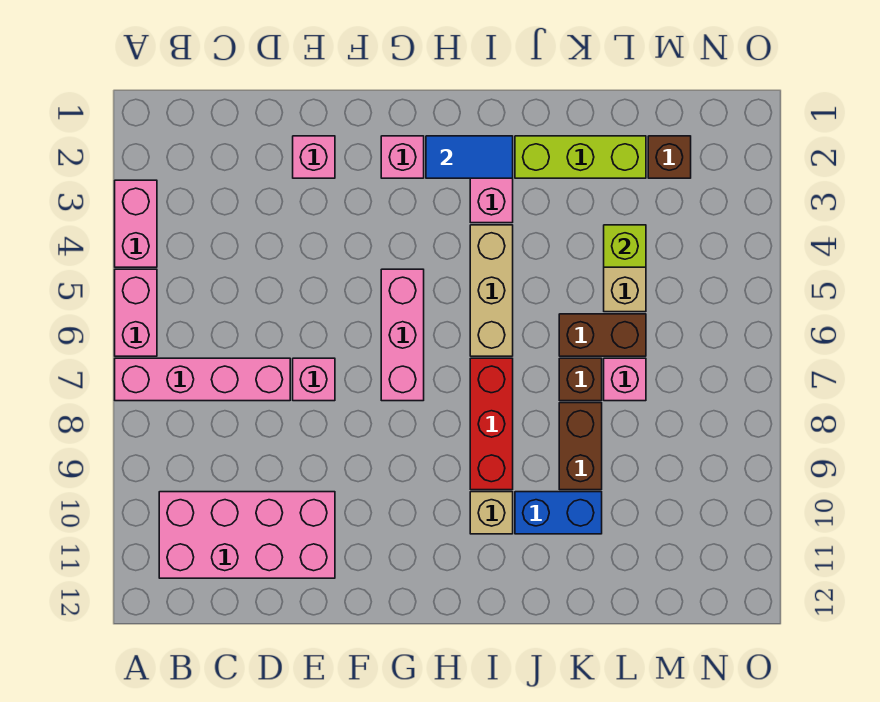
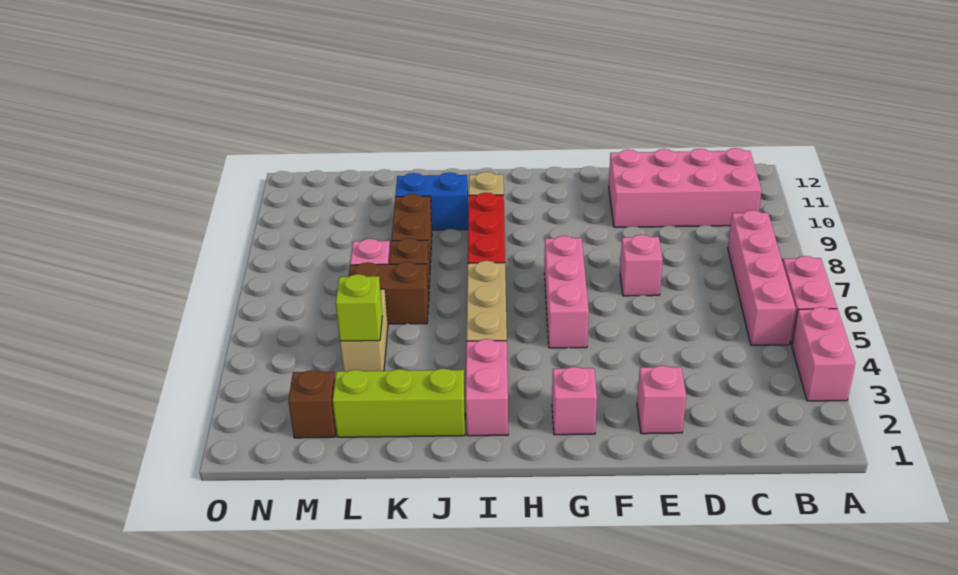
pink brick A7:D7 level 1 -> pink brick B5:B8 level 1
blue tile H2:I2 level 2 -> none

